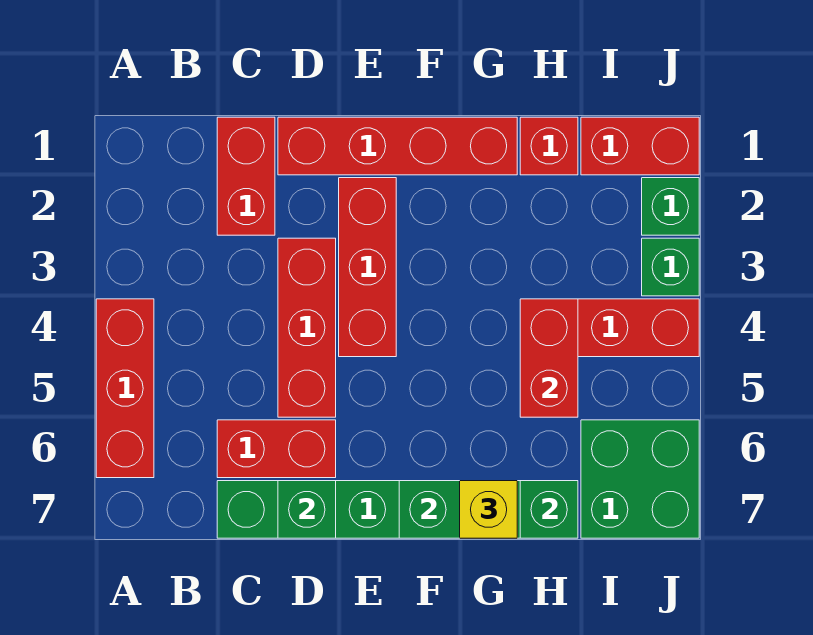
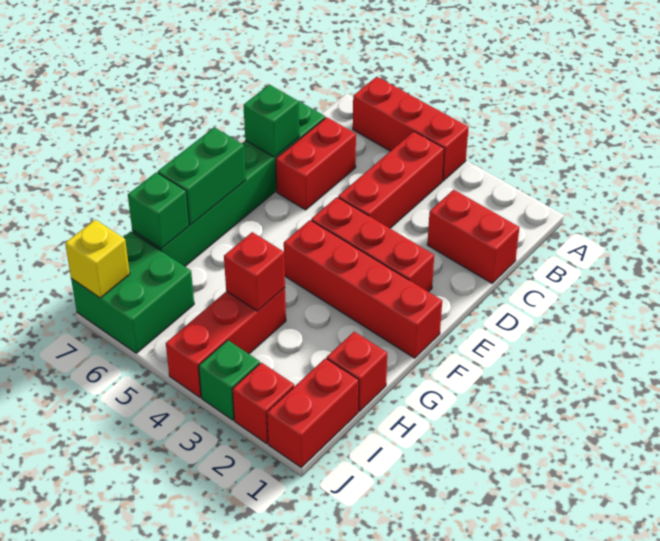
red brick D1:G1 level 1 -> red brick F1:F4 level 1
red brick D3:D5 level 1 -> red brick B4:D4 level 1
yellow brick G7 level 3 -> yellow brick J7 level 2
red brick H4:H5 level 2 -> red brick H4 level 2
green brick J2 level 1 -> red brick J2 level 1

